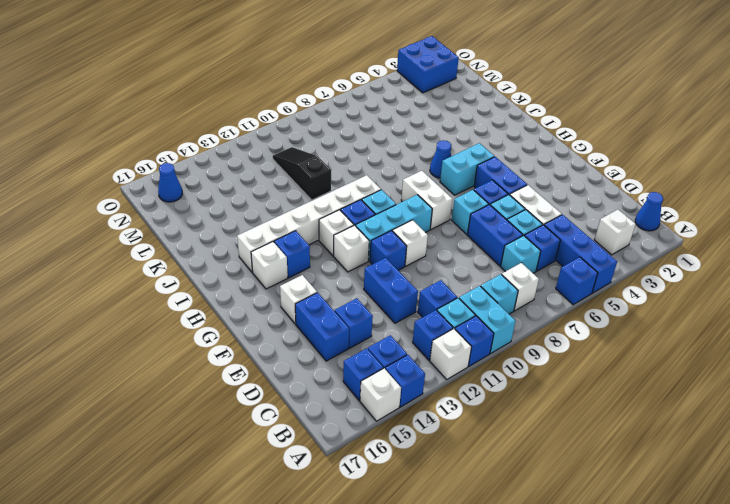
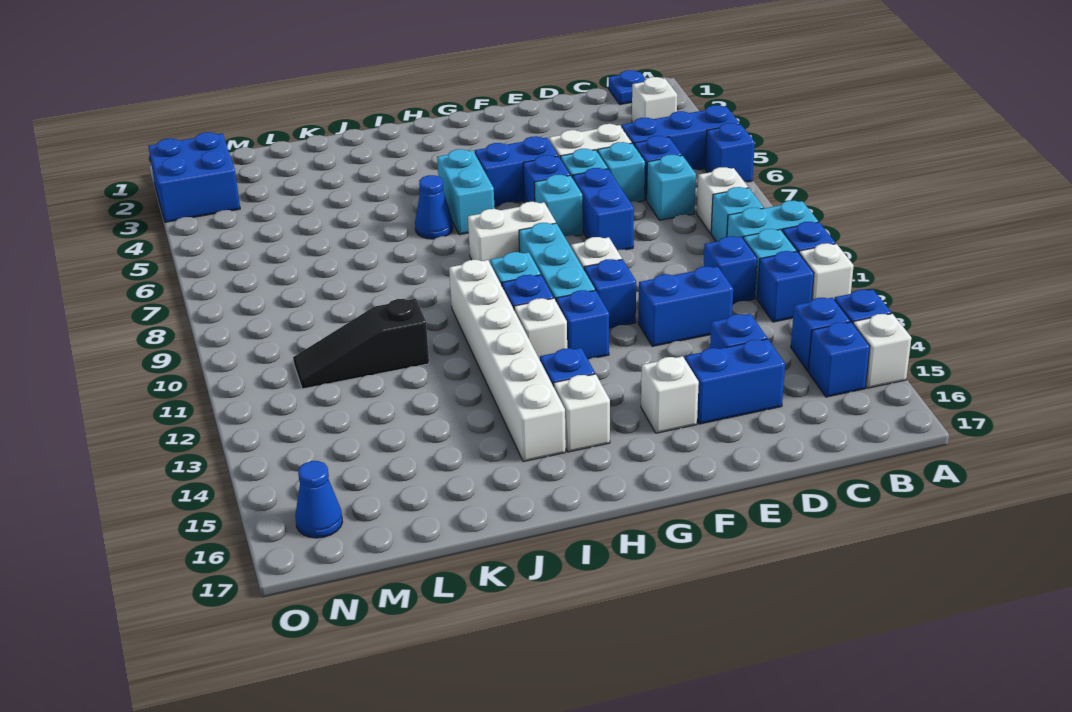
blue cone B1 level 1 -> blue plate B1 level 1
blue brick D7:E7 level 1 -> blue brick E7:E8 level 1
white brick G12 level 1 -> blue brick G12 level 1

